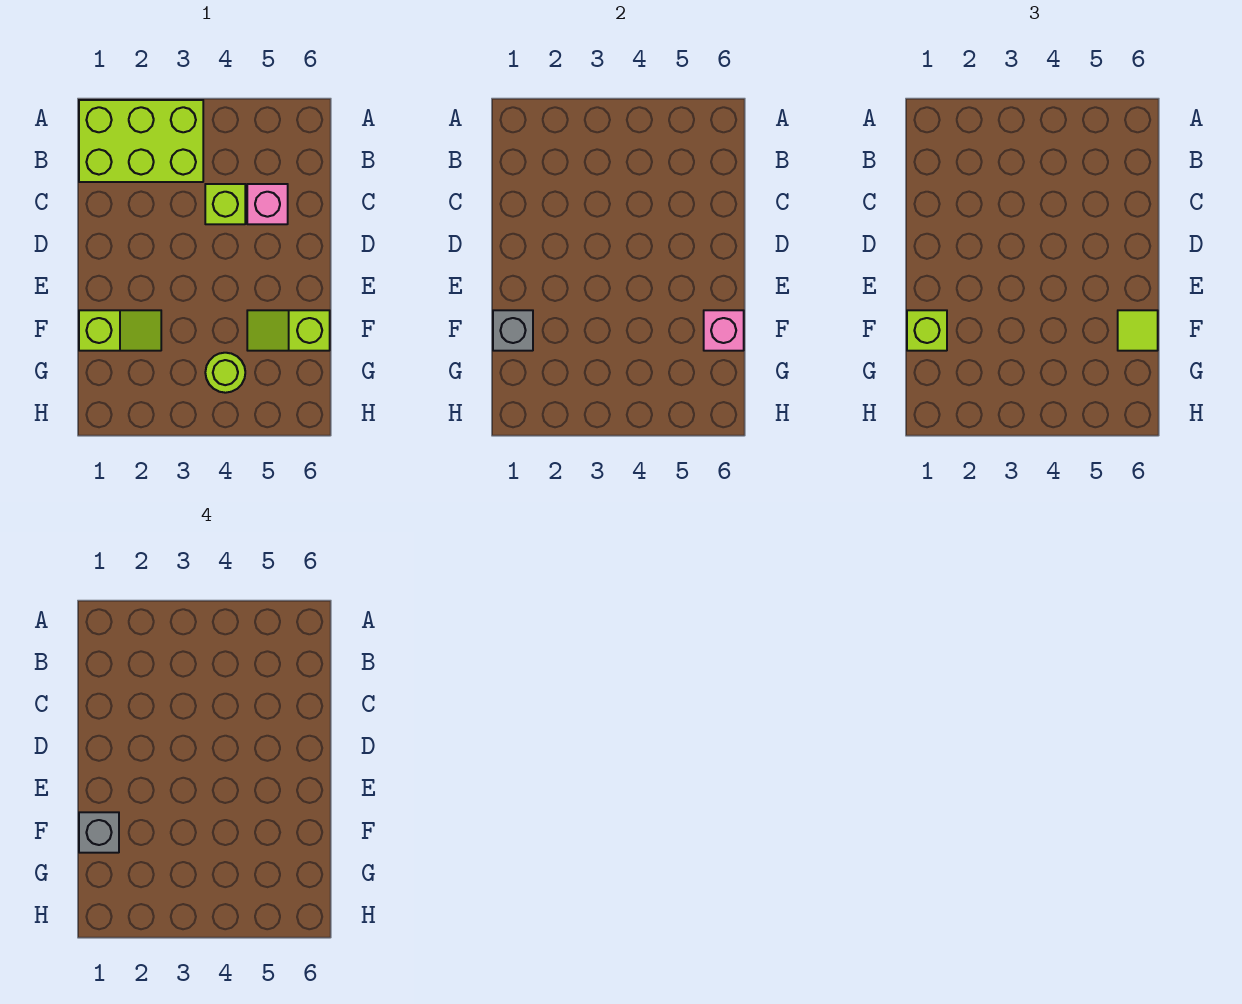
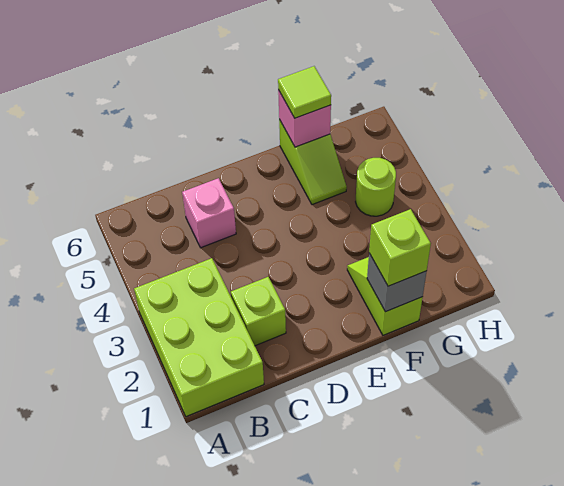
lime brick C4 level 1 -> lime brick C2 level 1
grey brick F1 level 4 -> none

